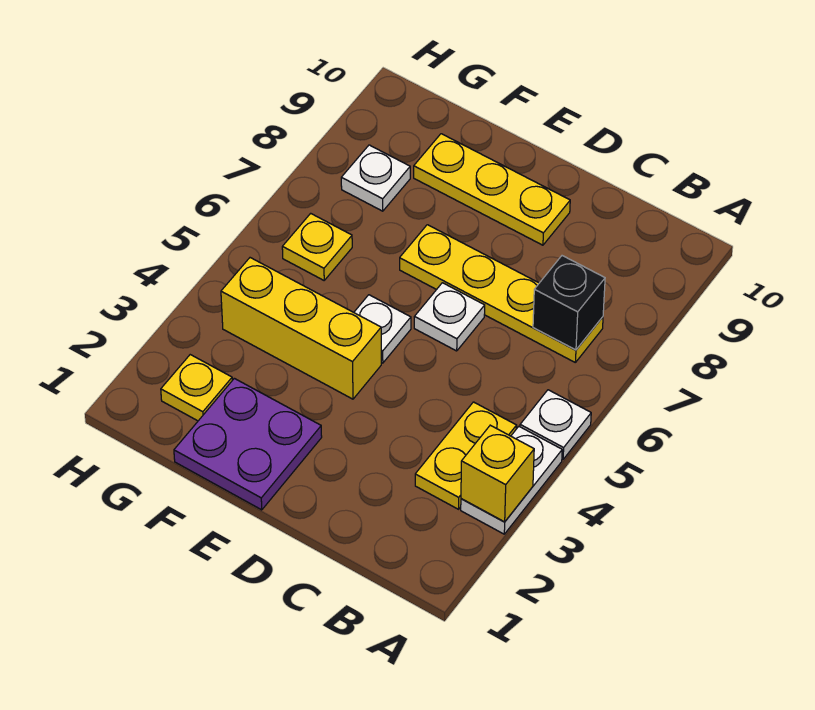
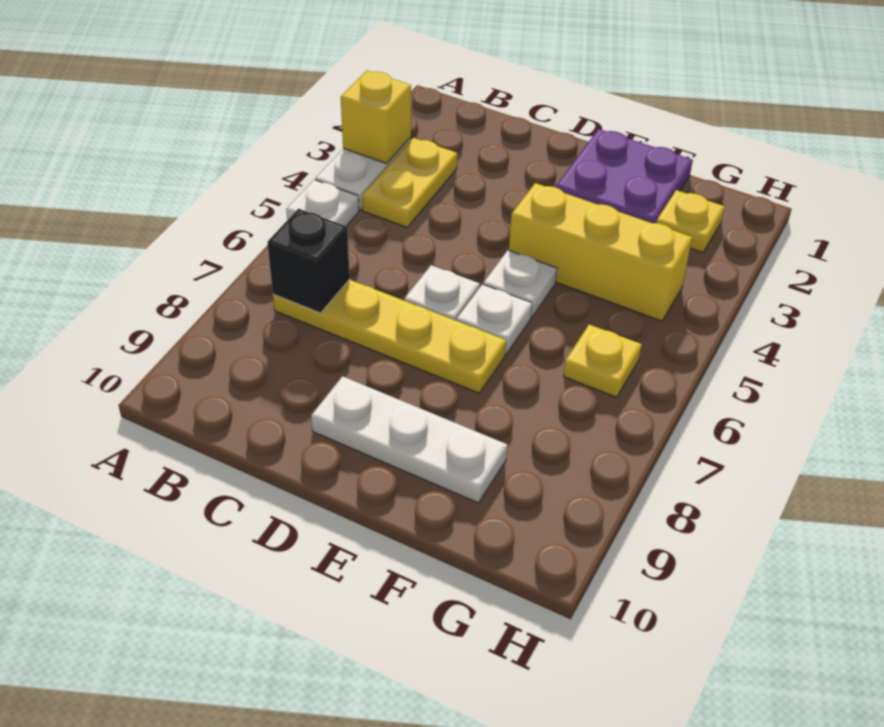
yellow plate D9:F9 level 1 -> white plate D9:F9 level 1
white plate G8 level 1 -> white plate E6 level 1

